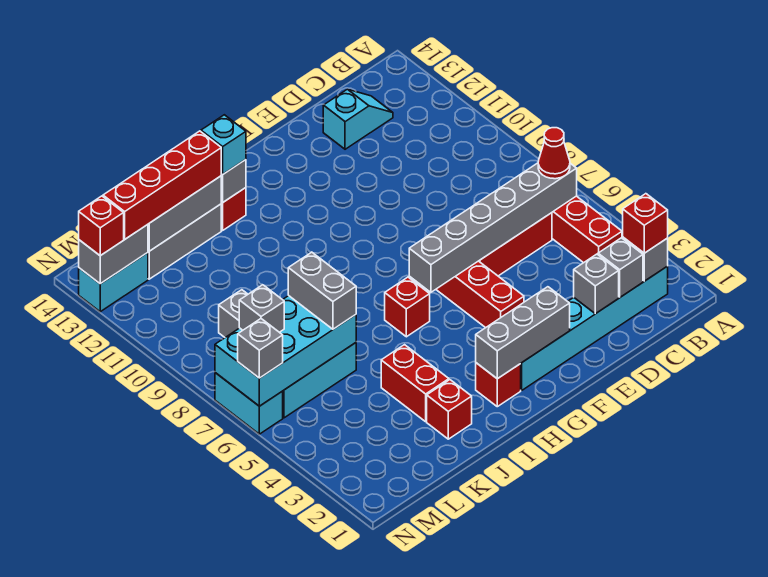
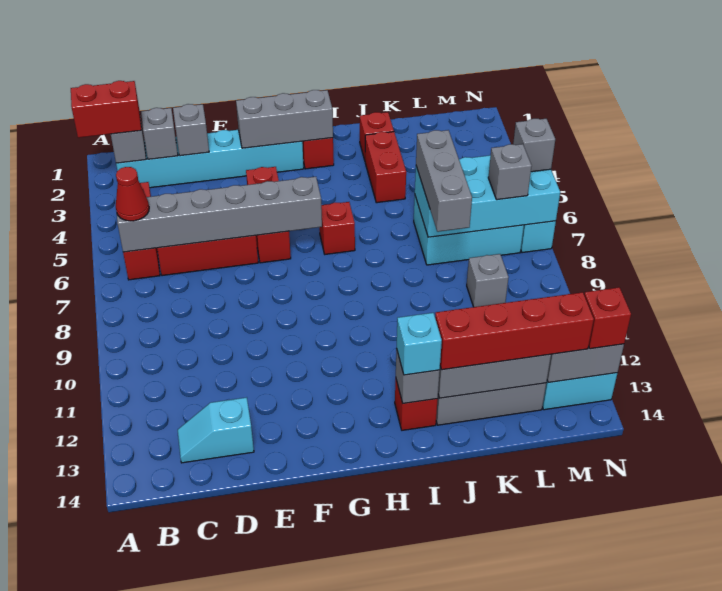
red brick B2 level 3 -> red brick A2:B2 level 3
grey brick K6:K7 level 3 -> grey brick K6:K8 level 3

